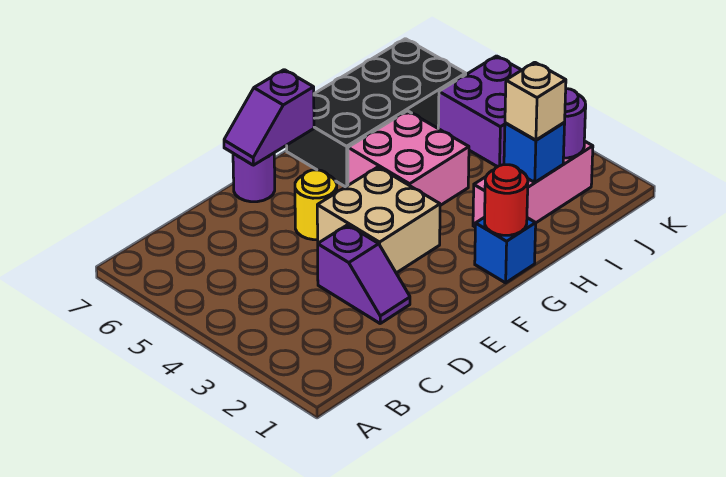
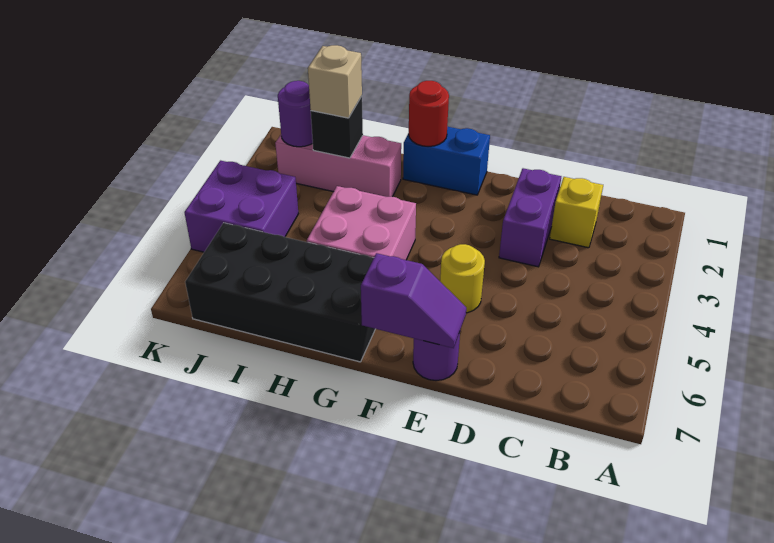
none -> yellow brick C2 level 1
purple slope D2:D3 level 1 top 3 -> purple brick D2:D3 level 1
tan brick E3:F4 level 1 -> none
blue brick G1 level 1 -> blue brick F1:G1 level 1
blue brick I2 level 2 -> black brick I2 level 2

